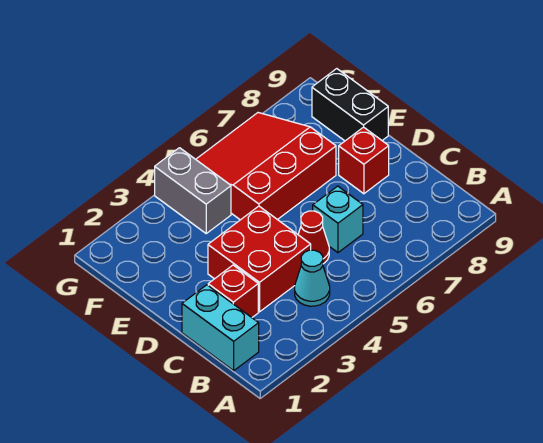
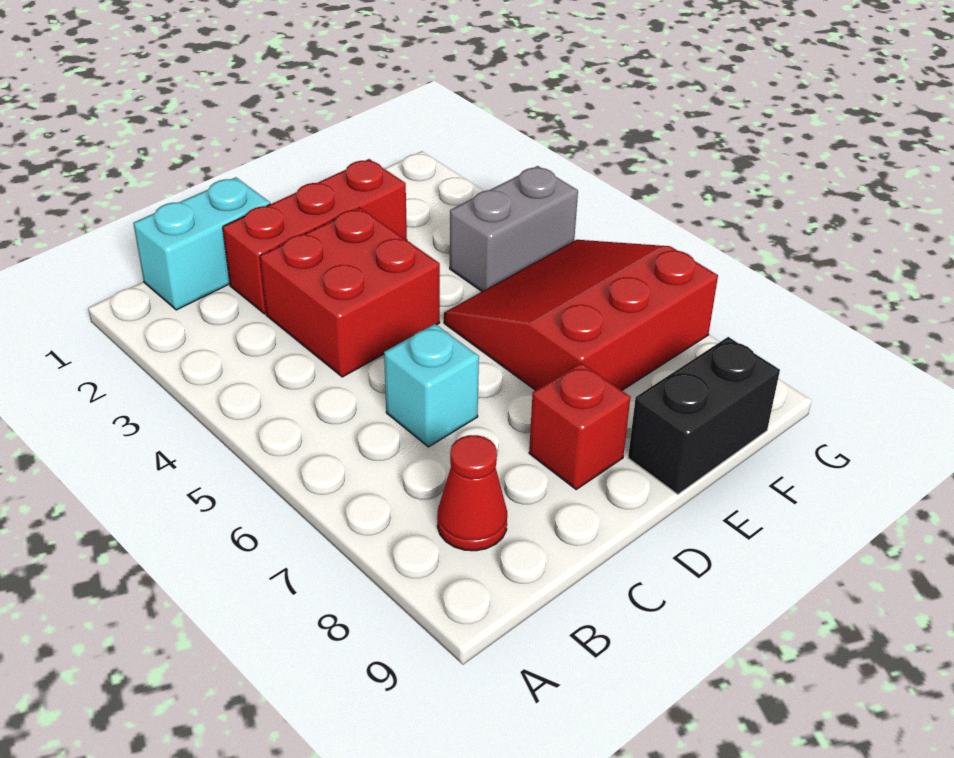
cyan cone B4 level 1 -> none
red brick C2 level 1 -> red brick C2:E2 level 1
red cone C5 level 1 -> red cone B8 level 1
red slope E5:G7 level 1 top E -> red slope E5:G7 level 1 top 7

